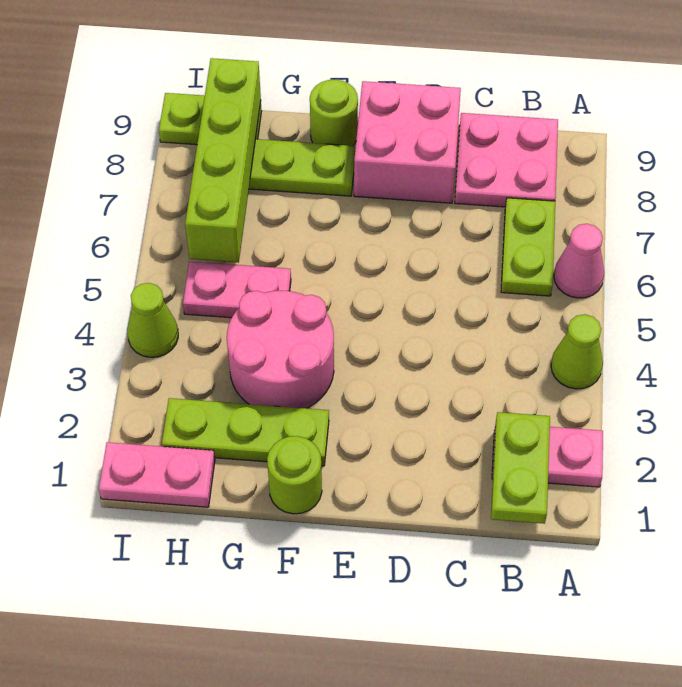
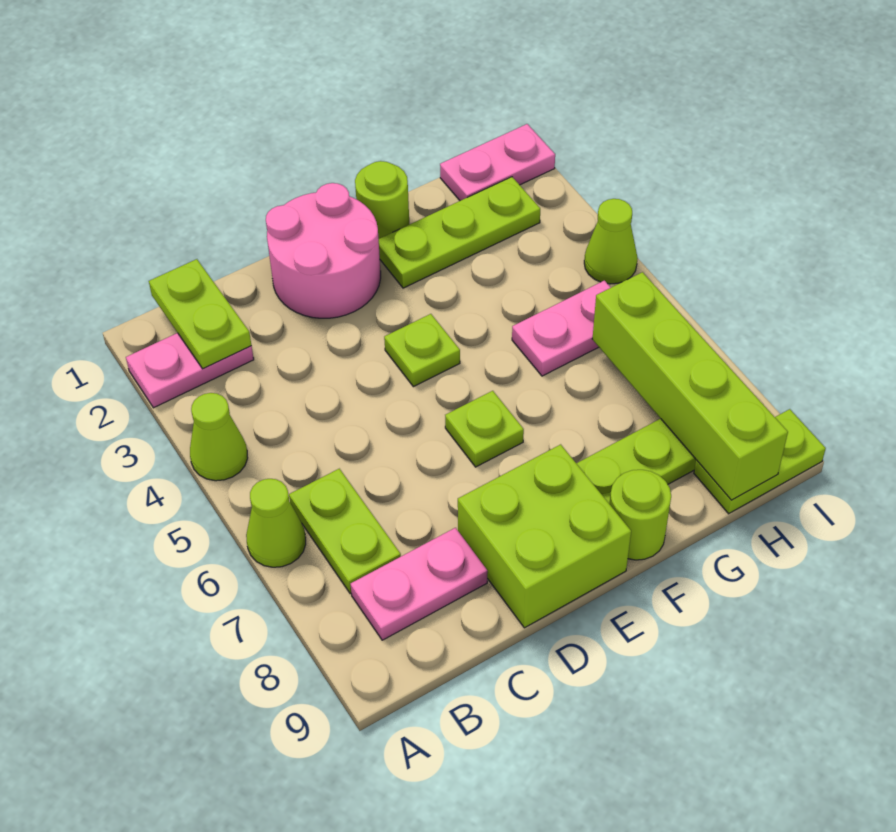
pink cone A6 level 1 -> lime cone A6 level 1
pink plate B8:C9 level 1 -> pink plate B8:C8 level 1
pink brick D8:E9 level 1 -> lime brick D8:E9 level 1
none -> lime plate E4 level 1
none -> lime plate E6 level 1
pink round brick F3:G4 level 1 -> pink round brick D1:E2 level 1

